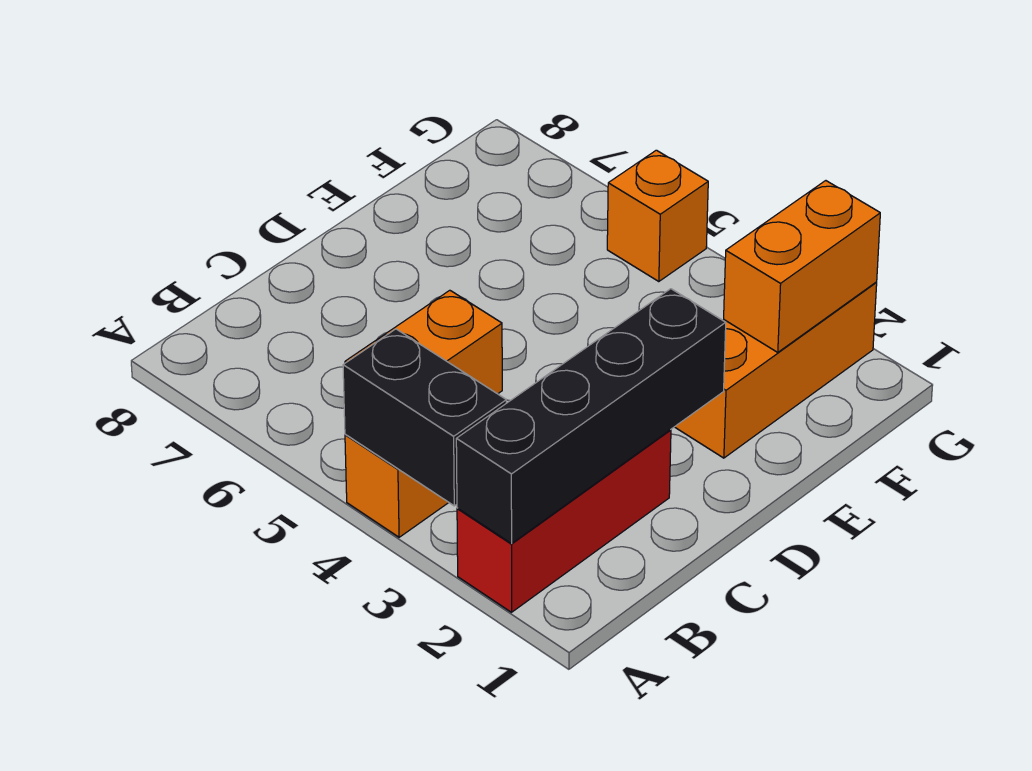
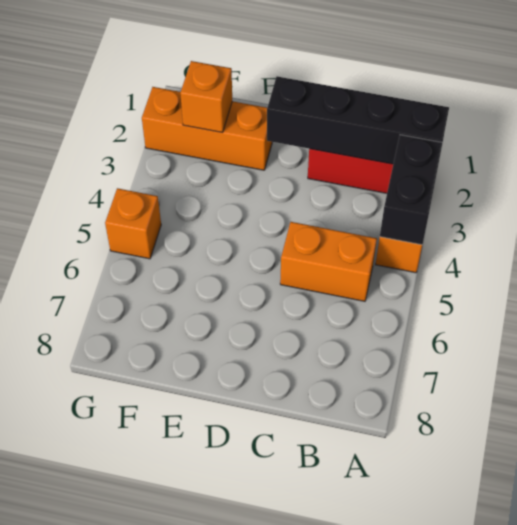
orange brick F2:G2 level 2 -> orange brick F2 level 2

